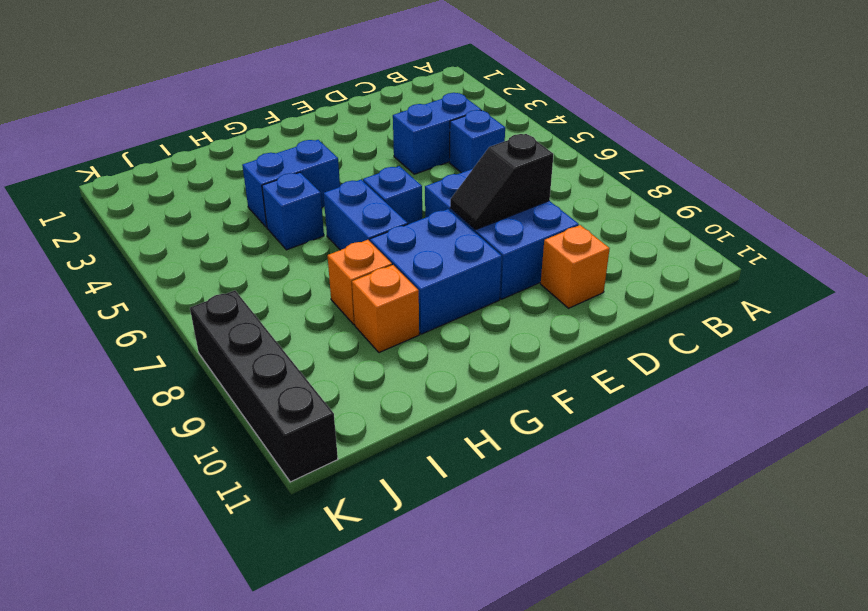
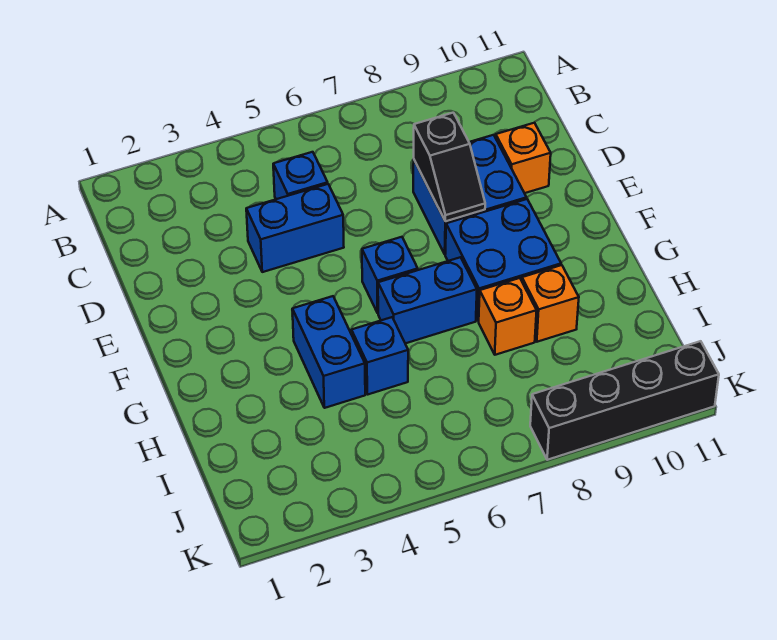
blue brick C4:D4 level 1 -> blue brick D4:D5 level 1
blue brick D7:E9 level 1 -> blue brick D8:E9 level 1

